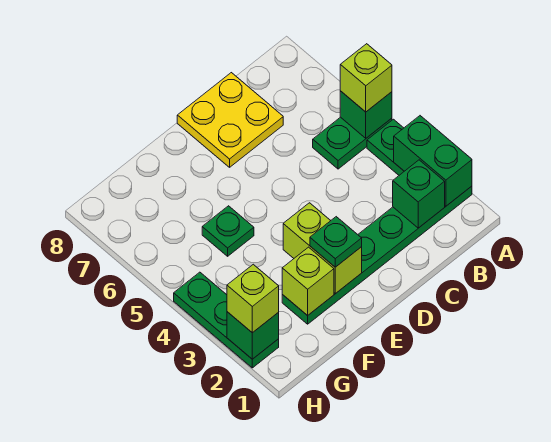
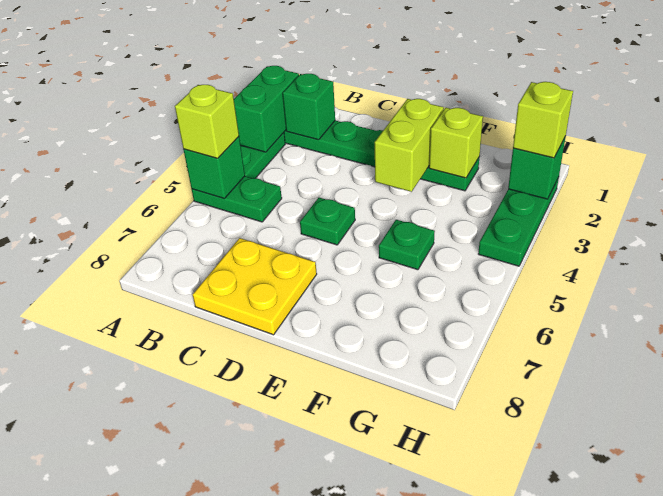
green plate E2 level 3 -> green plate D5 level 1

